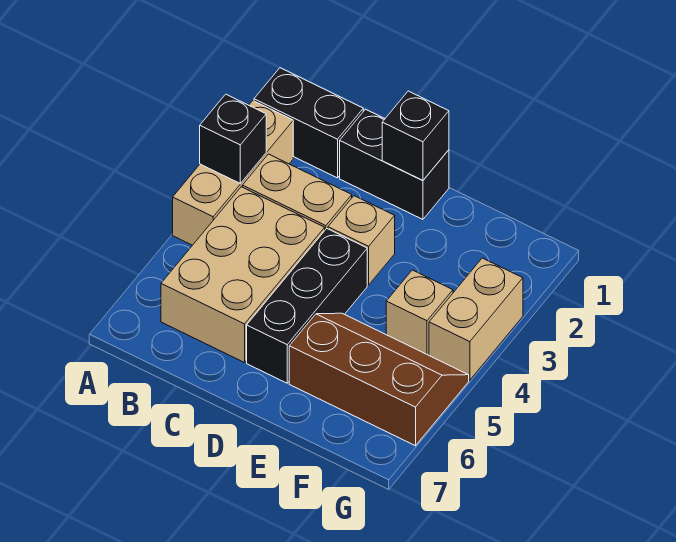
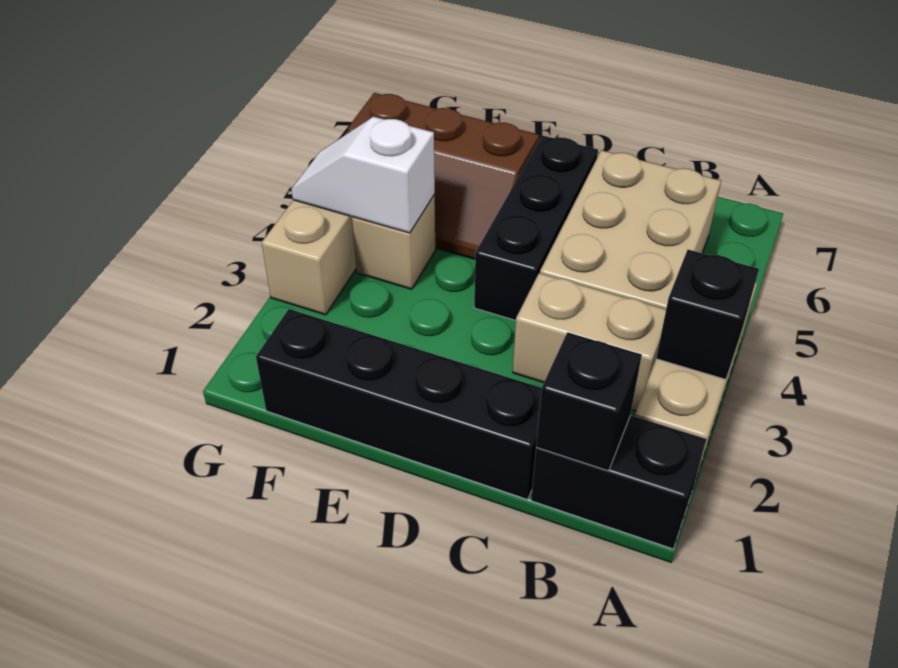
black brick C1:D1 level 1 -> black brick C1:F1 level 1
black brick D1 level 2 -> black brick B1 level 2
tan brick D3 level 1 -> none
none -> white slope F4:G4 level 2 top F

